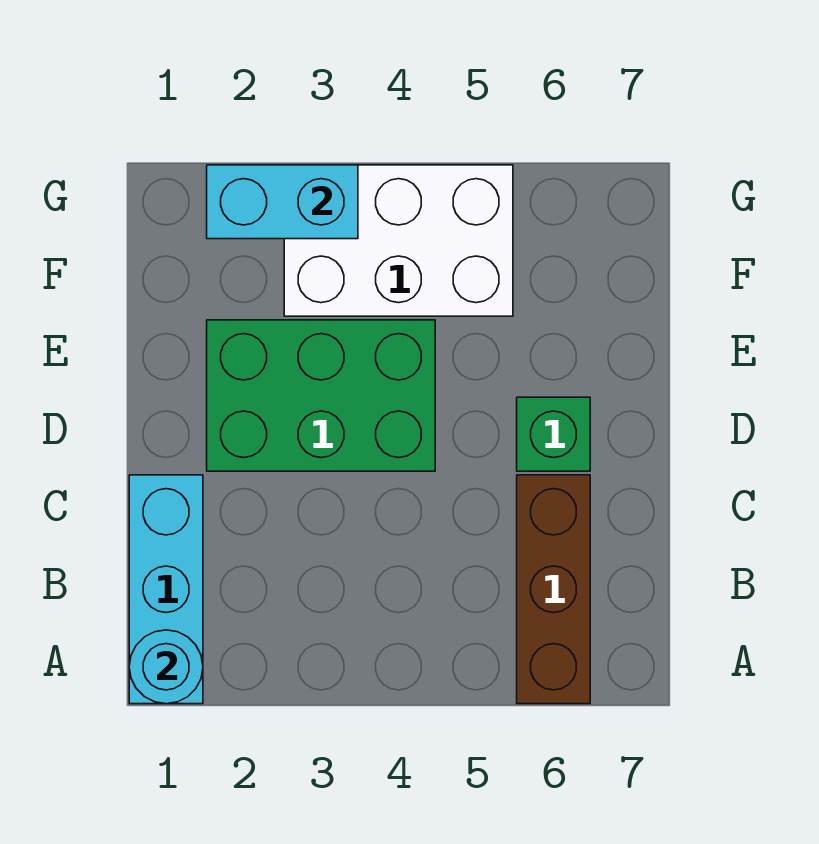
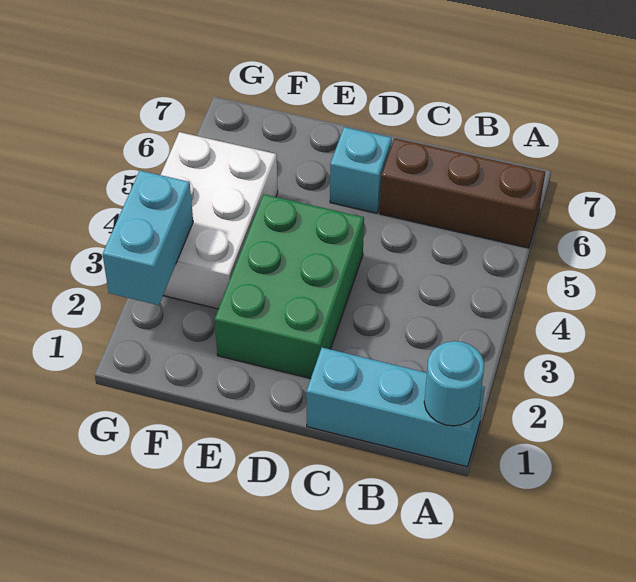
green brick D6 level 1 -> cyan brick D6 level 1

